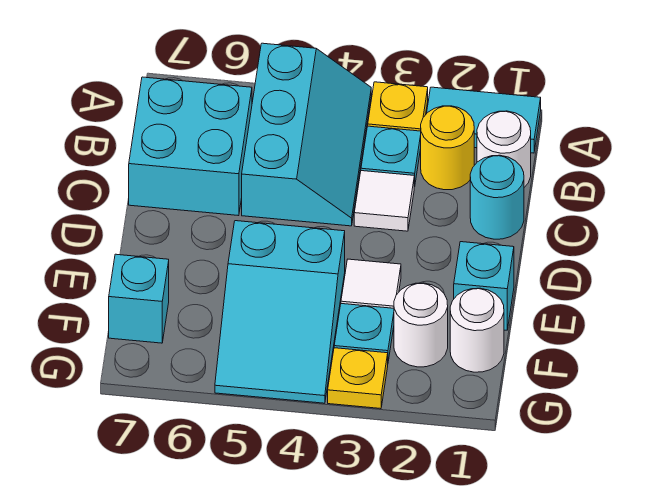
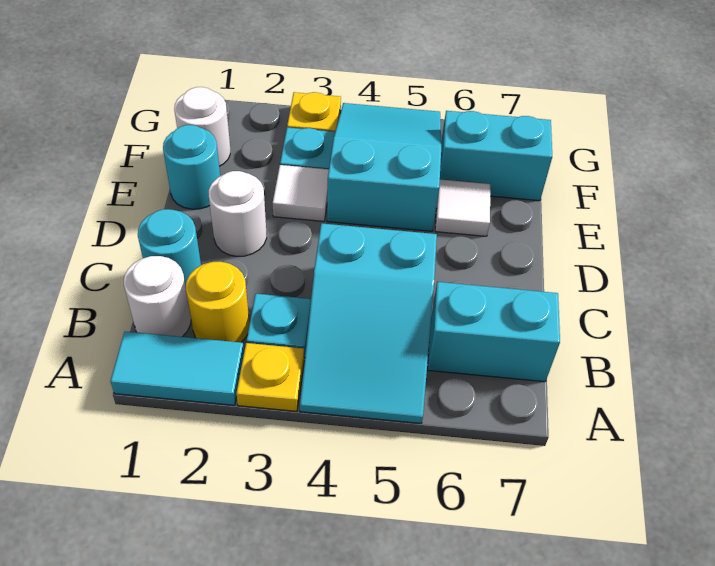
cyan slope A4:C5 level 1 top 5 -> cyan slope A4:C5 level 1 top C
cyan brick B6:C7 level 1 -> cyan brick B6:B7 level 1
white tile C3 level 1 -> white tile E6 level 1
cyan brick E1 level 1 -> cyan round brick E1 level 1
white round brick F2 level 1 -> white round brick D2 level 1
cyan brick F7 level 1 -> cyan brick F6:F7 level 1

